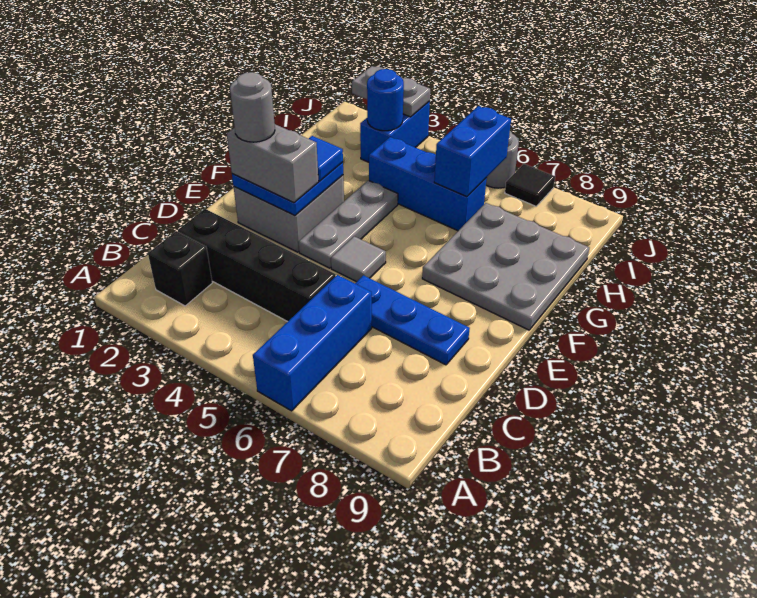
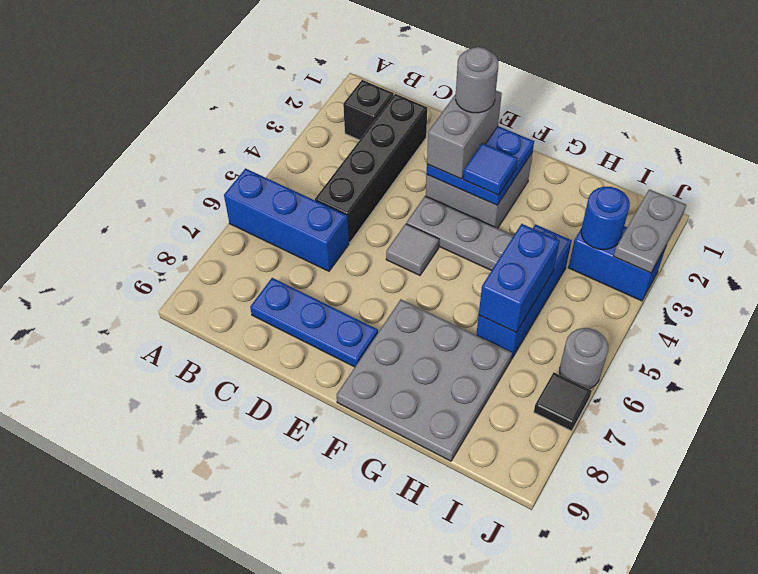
blue plate D6:D8 level 1 -> blue plate C8:E8 level 1
blue brick H6:I6 level 2 -> blue brick H5:H6 level 2

